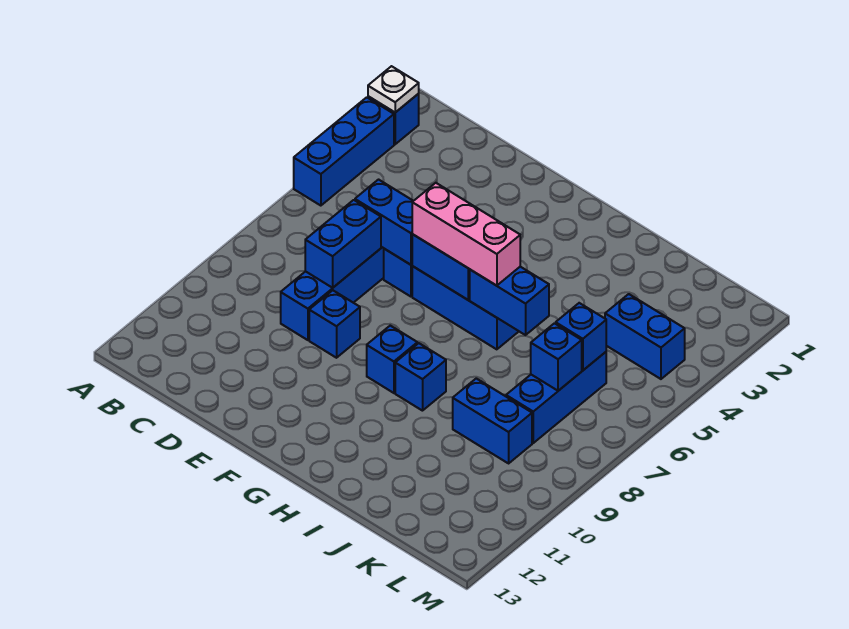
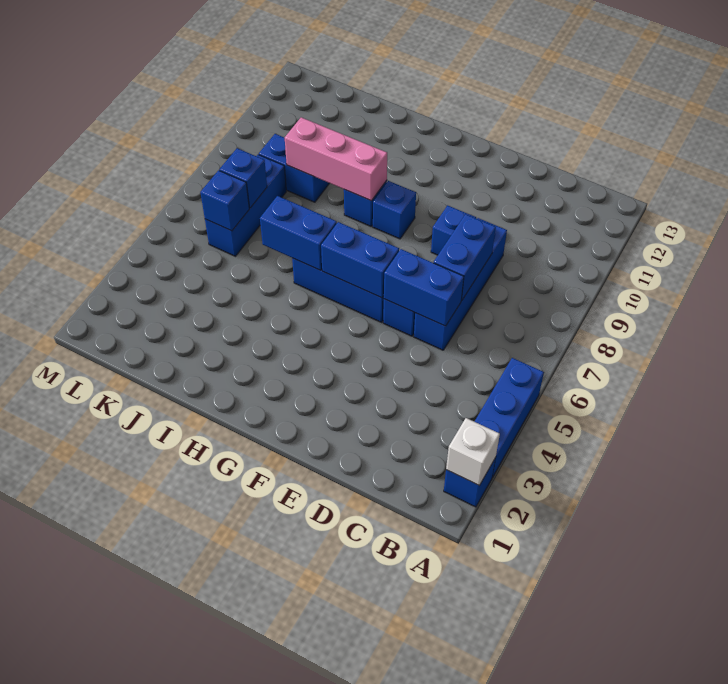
white plate A2 level 2 -> white brick A2 level 2
pink brick F6:H6 level 3 -> pink brick H9:J9 level 2
blue brick K4:L4 level 1 -> none

